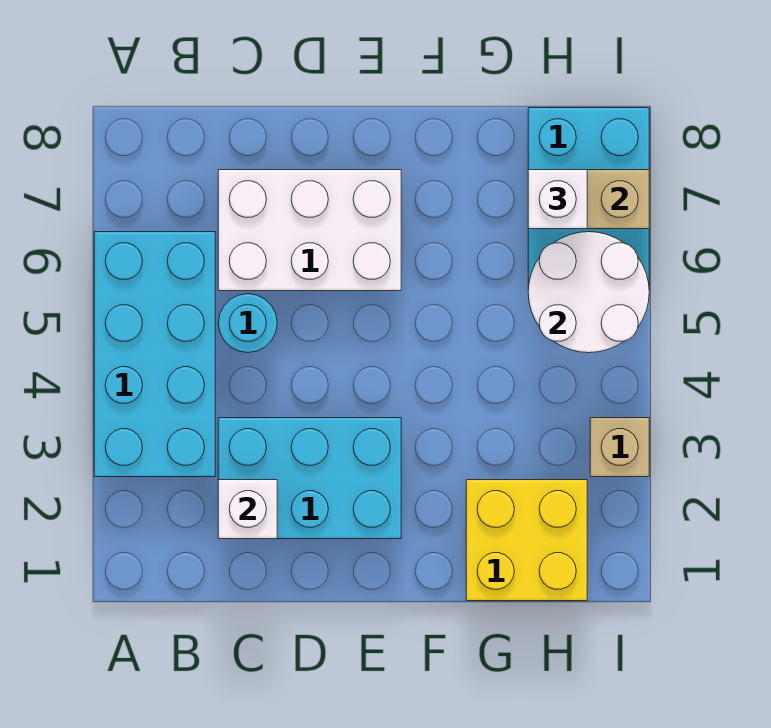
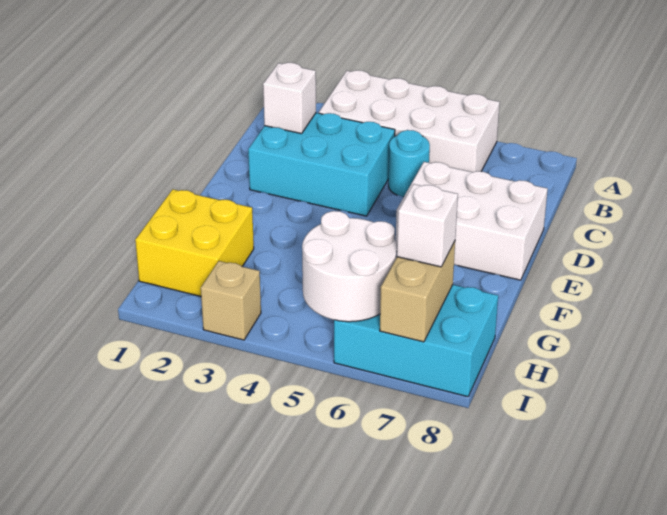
cyan brick A3:B6 level 1 -> white brick A3:B6 level 1
cyan brick C2:E3 level 1 -> cyan brick C2:D4 level 1
white brick C6:E7 level 1 -> white brick D6:E8 level 1

